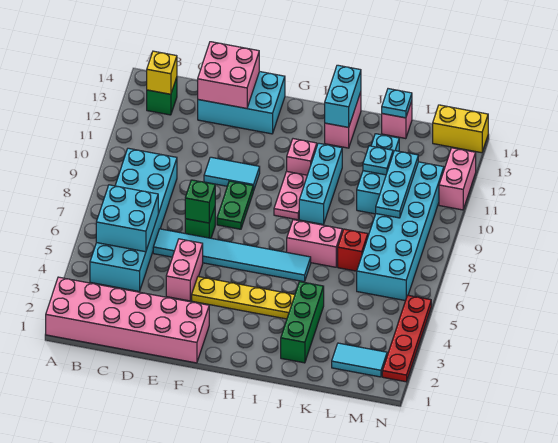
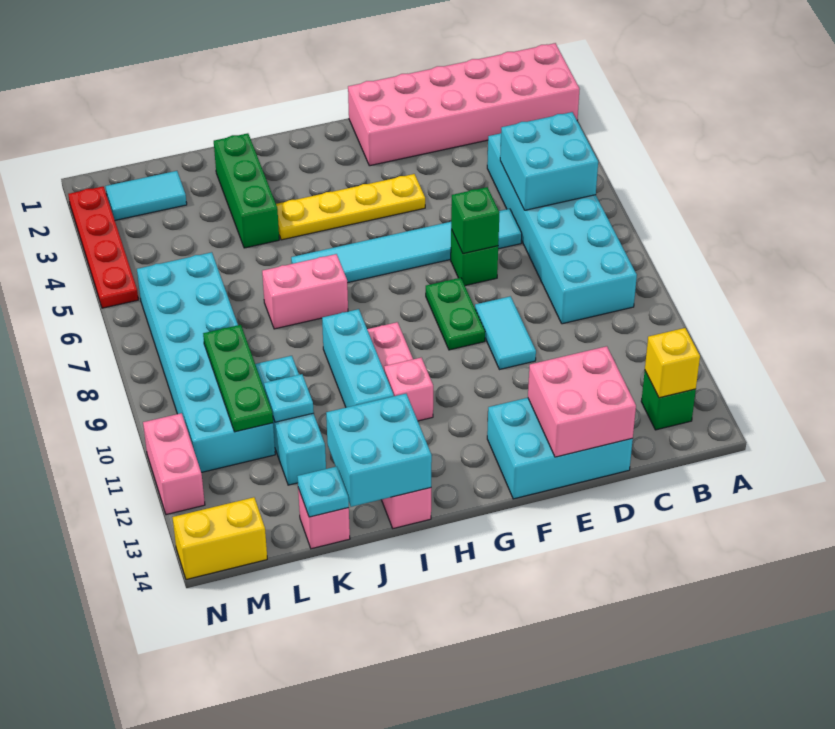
pink brick E4:E5 level 1 -> none
cyan tile E10:F10 level 1 -> cyan tile E9:E10 level 1
cyan brick I13:I14 level 2 -> cyan brick I13:J14 level 2
red brick K7 level 1 -> none
cyan plate L9:L11 level 2 -> green plate L9:L11 level 2

